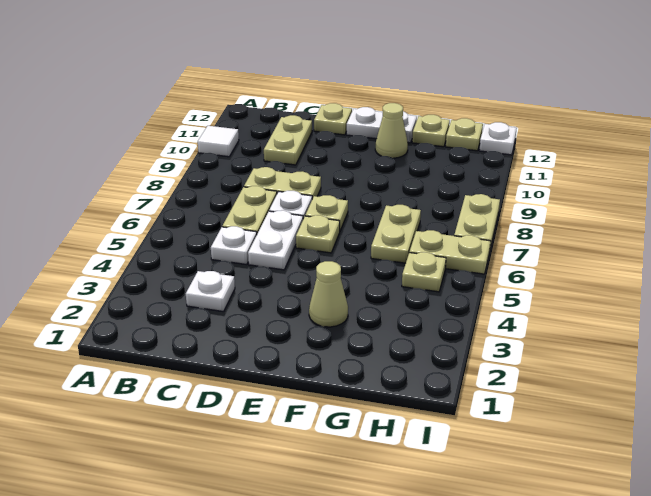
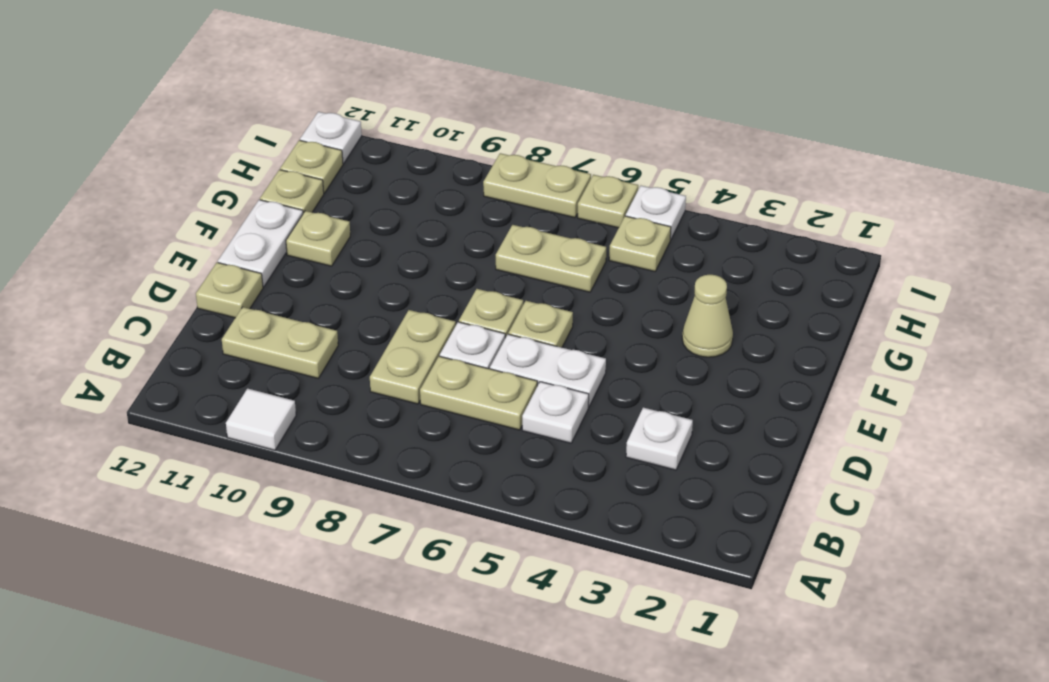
tan cone F11 level 1 -> tan plate F11 level 1
tan plate H6:I6 level 1 -> tan plate I6 level 1
none -> white plate I5 level 1

